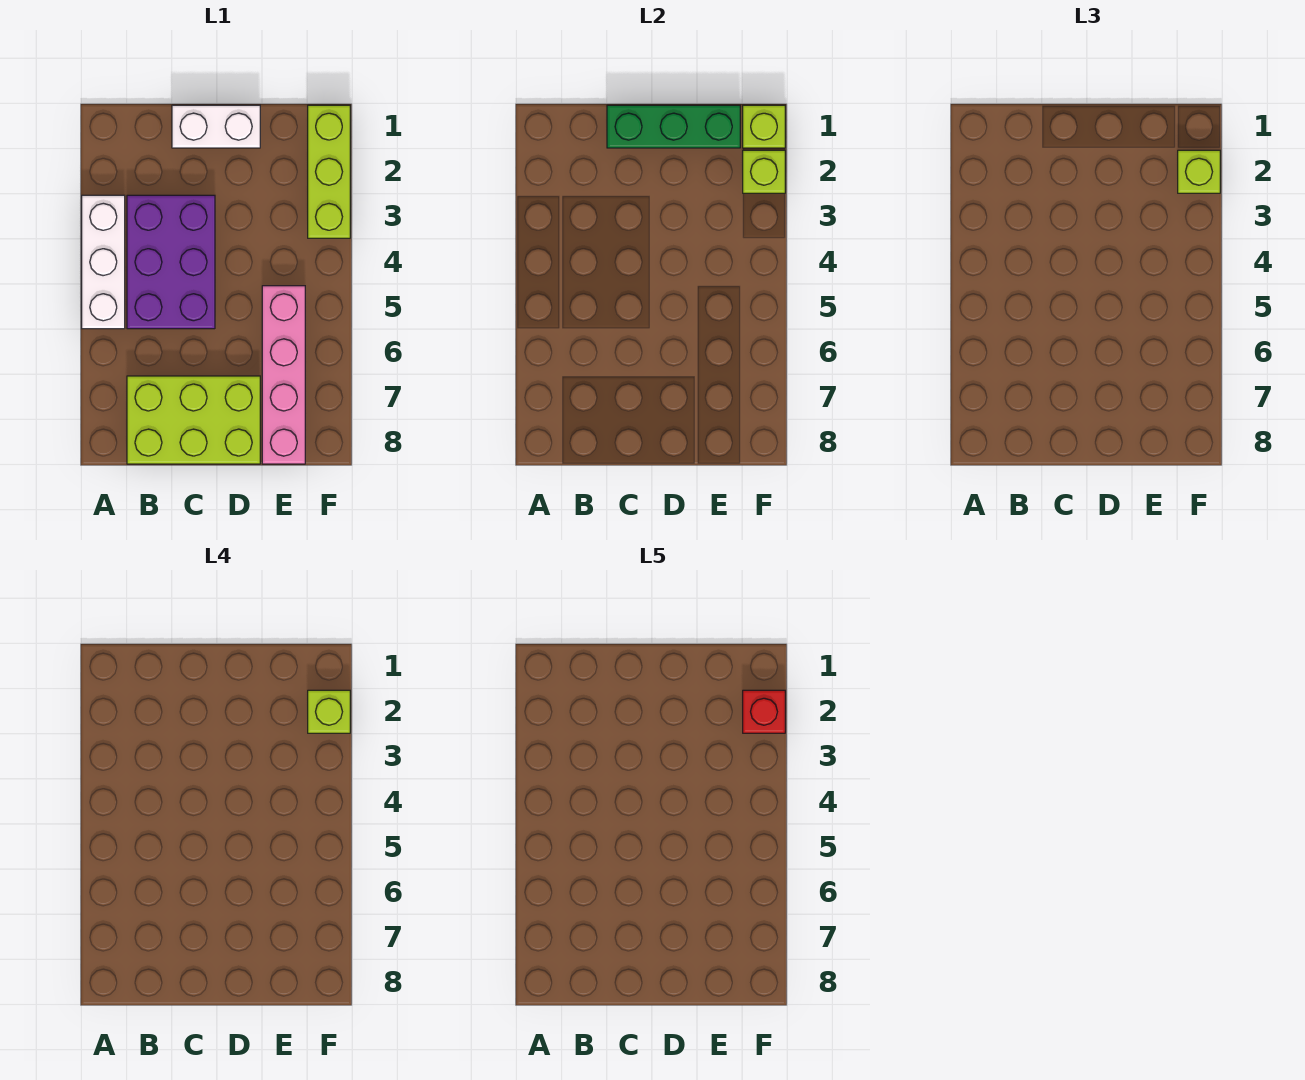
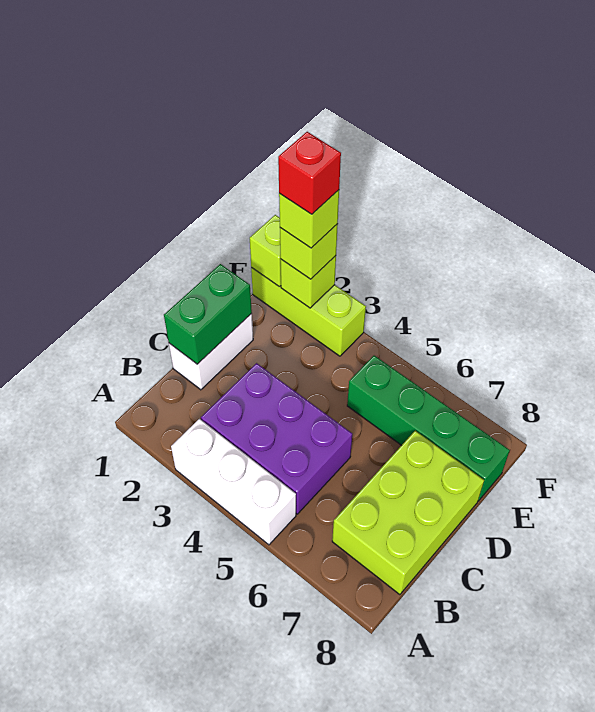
green brick C1:E1 level 2 -> green brick C1:D1 level 2
pink brick E5:E8 level 1 -> green brick E5:E8 level 1

